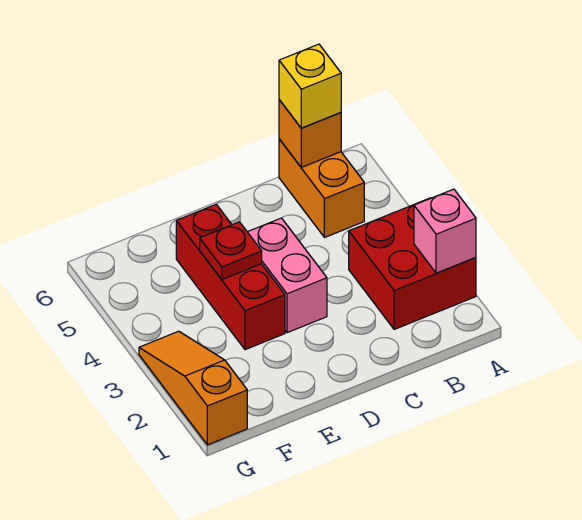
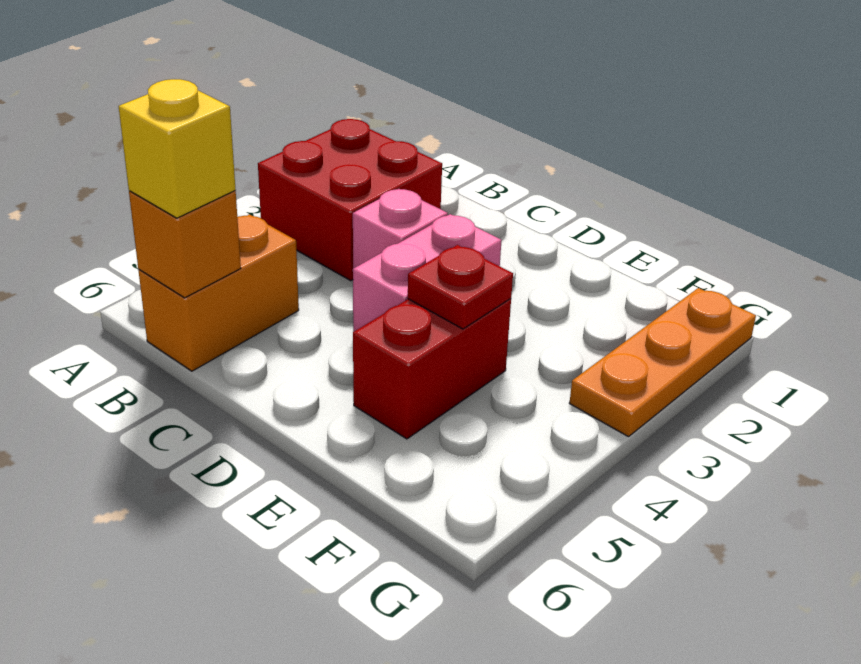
pink brick A2 level 2 -> pink brick C3 level 1
red brick E3:E5 level 1 -> red brick E4:E5 level 1
orange slope G1:G3 level 1 top 1 -> orange plate G1:G3 level 1

